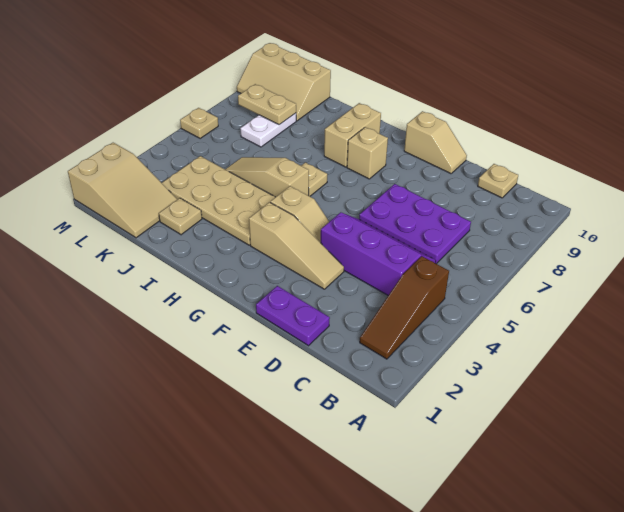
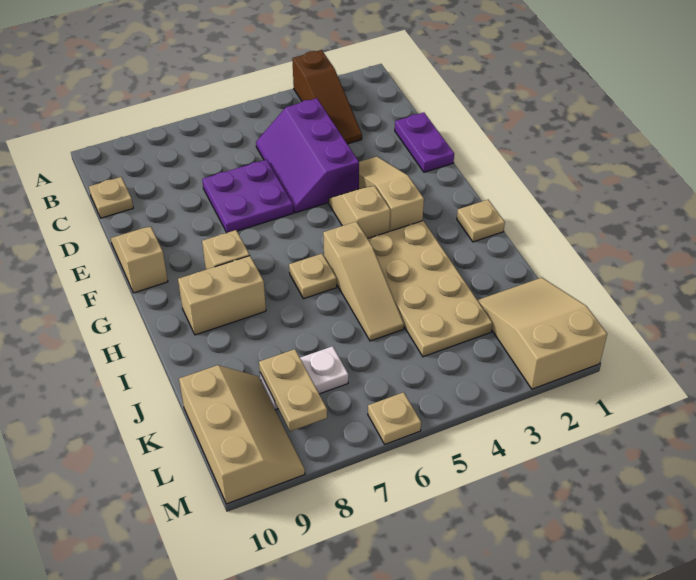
brown slope B2:B4 level 1 top 4 -> brown slope A3:C3 level 1 top A
purple plate C6:E7 level 1 -> purple plate D6:E7 level 1
tan plate J2 level 1 -> tan plate H1 level 1

